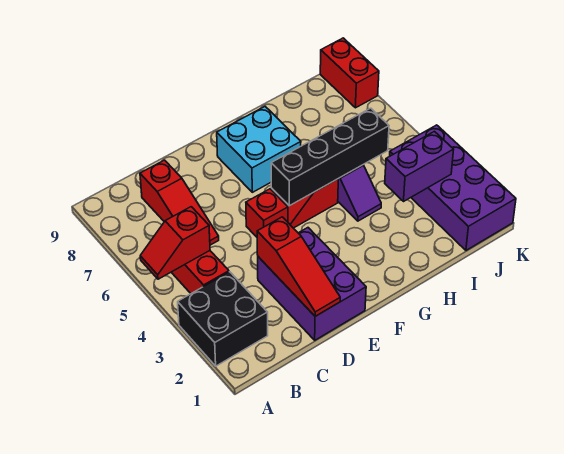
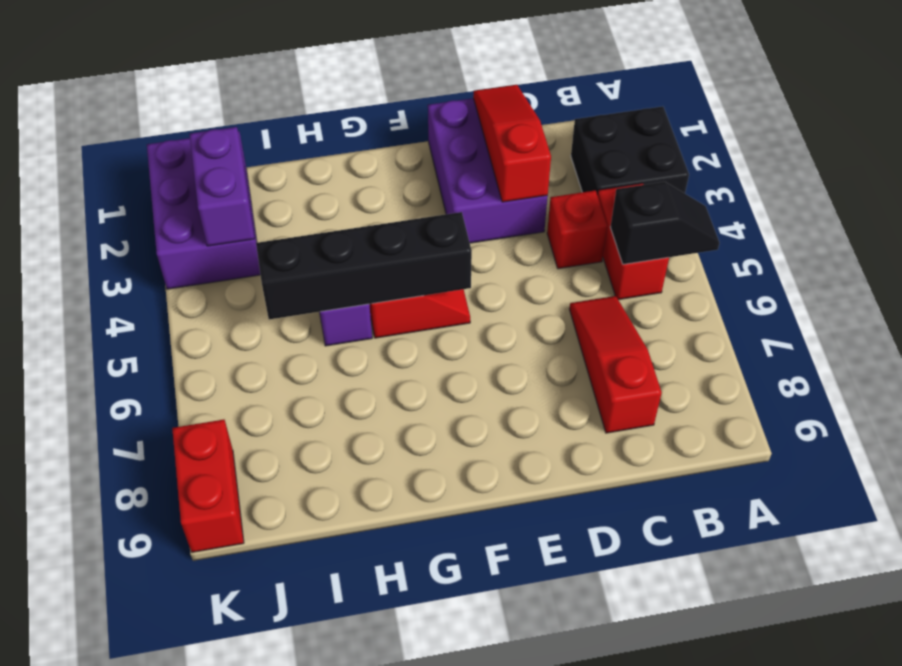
red slope A5:B5 level 2 top B -> black slope A5:B5 level 2 top B
red brick E5 level 1 -> red brick C4 level 1
cyan brick F7:G8 level 1 -> none
purple brick I3:J3 level 2 -> purple brick J2:J3 level 2
purple brick J1:K4 level 1 -> purple brick J1:K3 level 1

